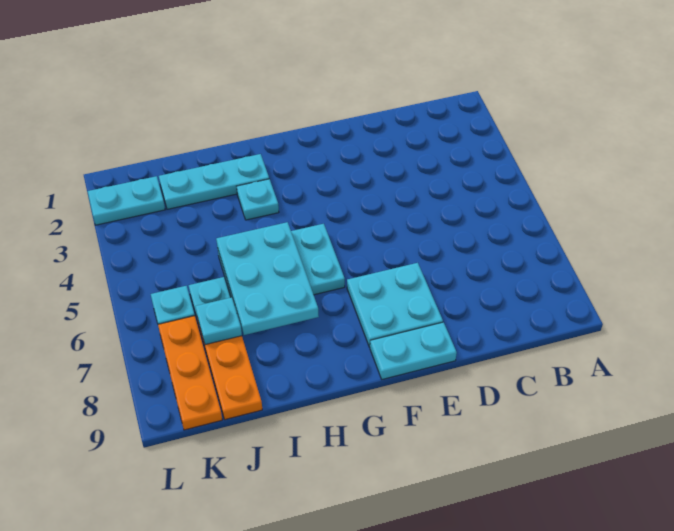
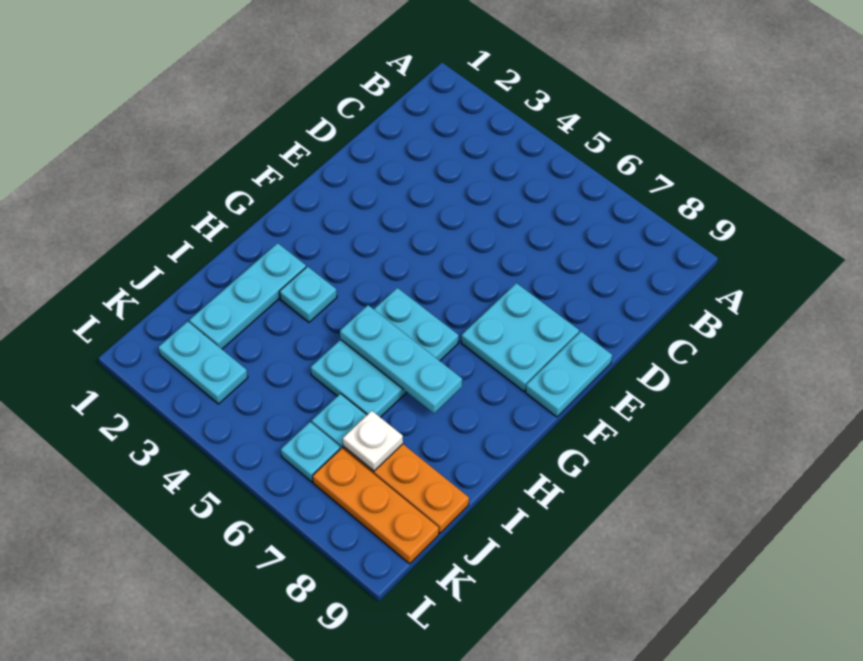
cyan plate H5:I7 level 2 -> cyan plate H5:H7 level 2
cyan plate J7 level 2 -> white plate J7 level 2
cyan plate K2:L2 level 1 -> cyan plate K2:K3 level 1

